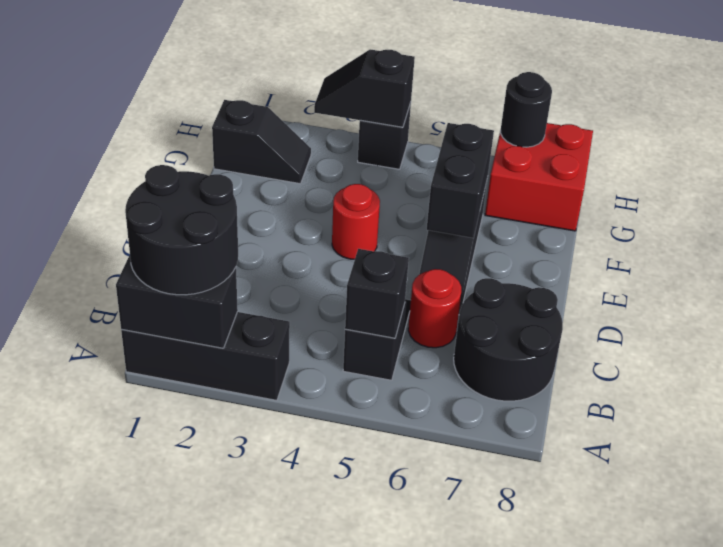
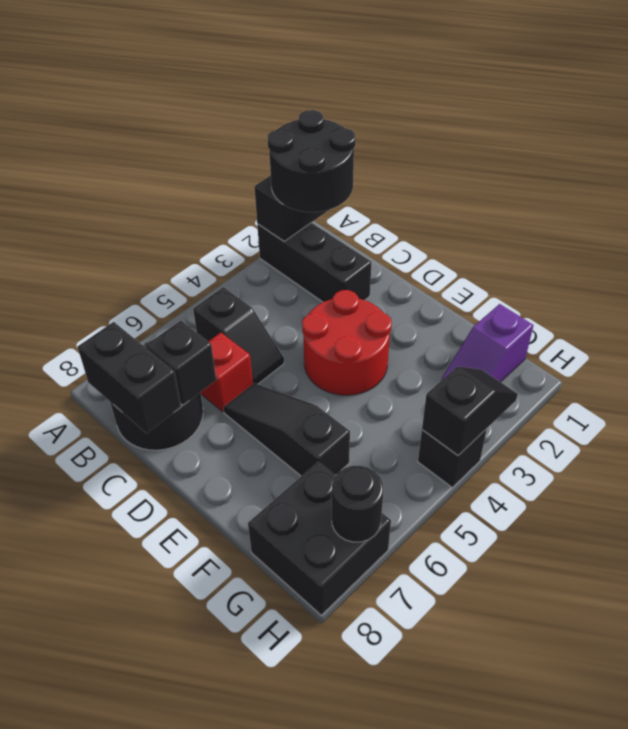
black brick A1:A3 level 1 -> black brick A2:C2 level 1
black brick B5 level 2 -> black brick C7 level 2
red round brick C6 level 1 -> red brick C6 level 1
red round brick E4 level 1 -> red round brick D3:E4 level 1
black brick E6:F6 level 2 -> black brick B8:C8 level 2
black slope G1:G2 level 1 top 1 -> purple slope G1:G2 level 1 top 1
red brick G7:H8 level 1 -> black brick G7:H8 level 1

